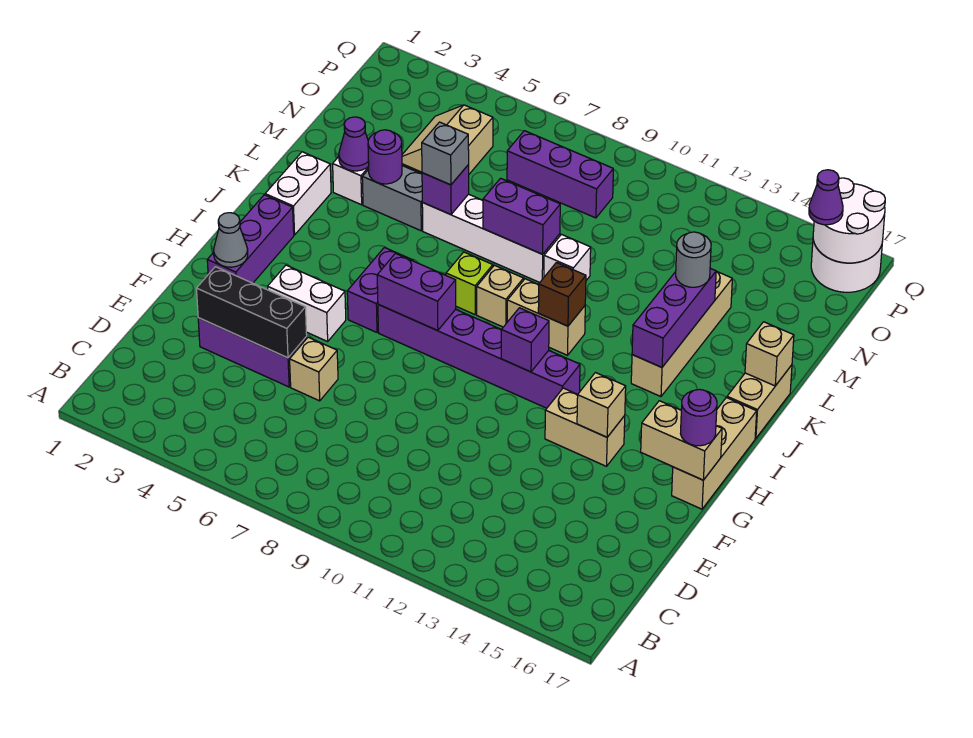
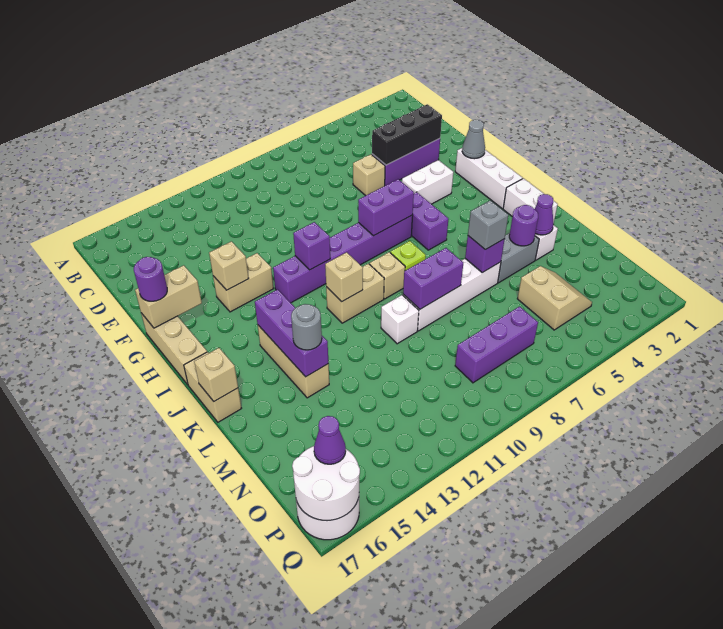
purple brick G2:I2 level 1 -> white brick G2:I2 level 1
brown brick J11 level 2 -> tan brick J11 level 2
tan brick J14:M14 level 1 -> tan brick J14:L14 level 1

